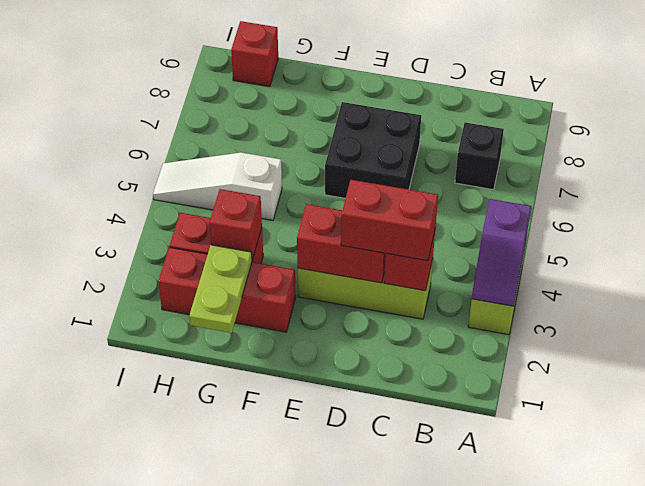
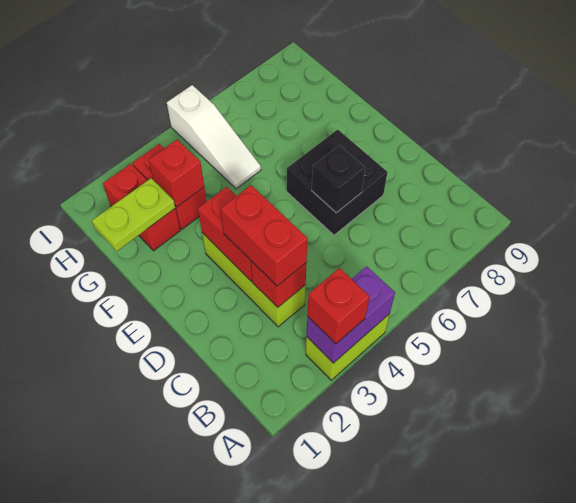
purple slope A3:A4 level 2 top 4 -> purple brick A3:A4 level 2
black brick B7 level 1 -> black brick D6 level 2
red brick F2:H2 level 1 -> red brick G2:H2 level 1
white slope G5:I5 level 1 top G -> white slope G5:I5 level 1 top I
red brick H9 level 1 -> red brick A3 level 3

